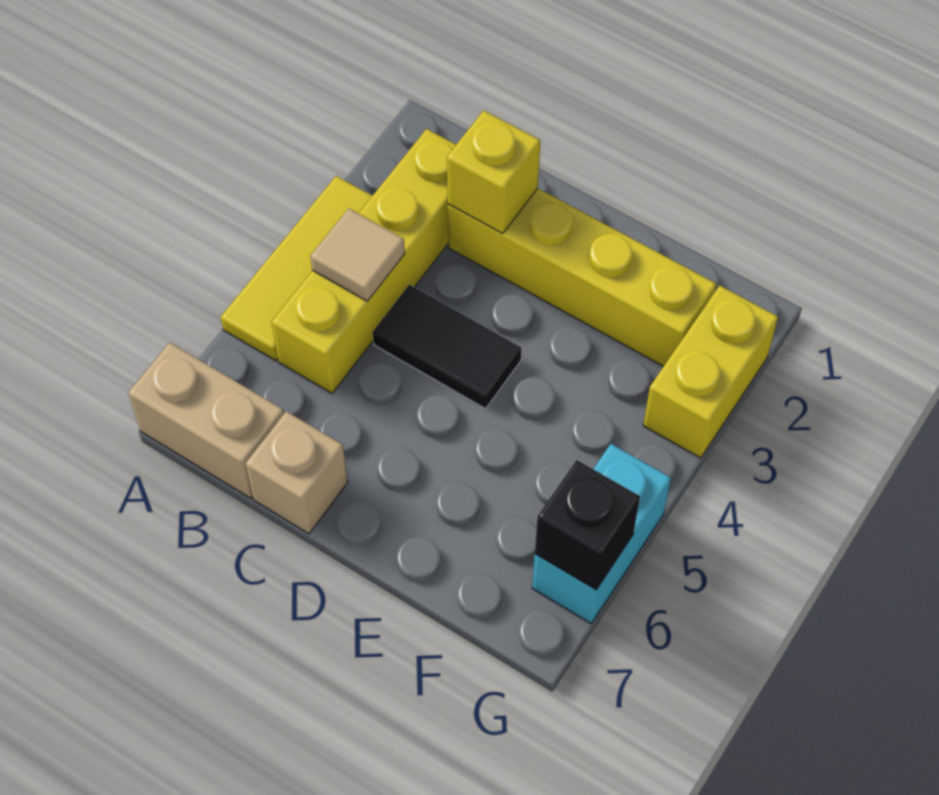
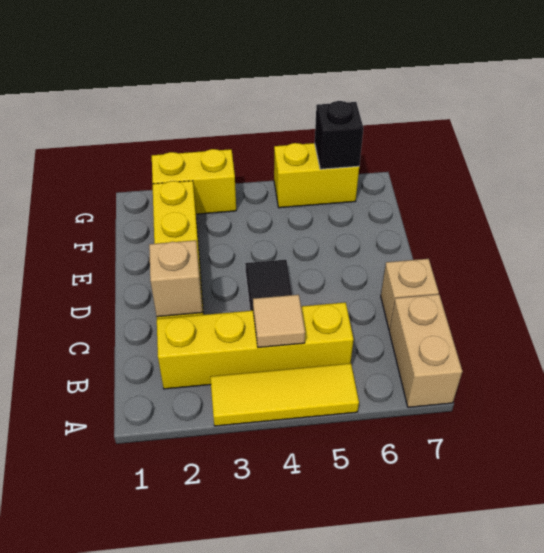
yellow brick C2 level 2 -> tan brick C2 level 2
cyan brick G5:G6 level 1 -> yellow brick G5:G6 level 1

